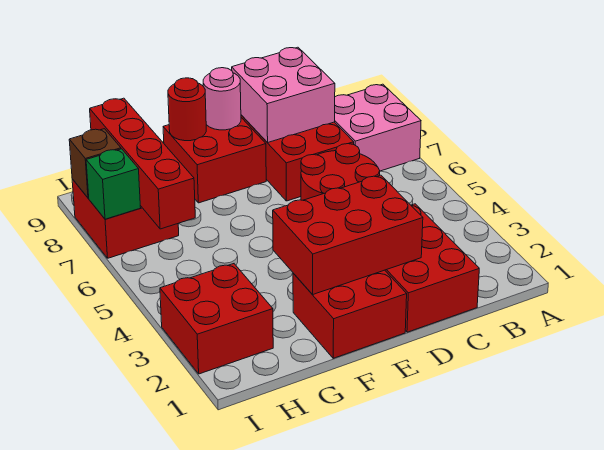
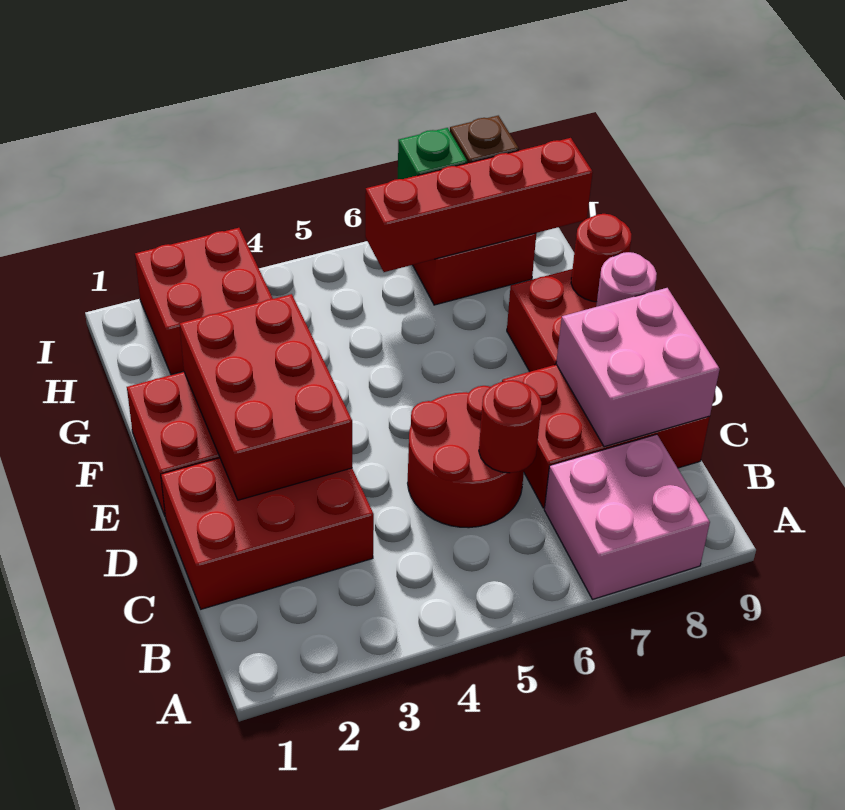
none -> red round brick C6 level 2

